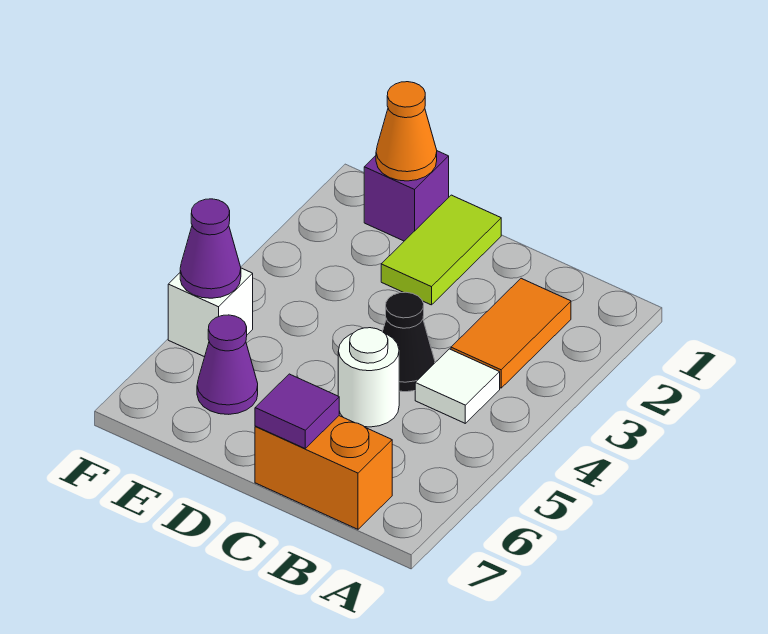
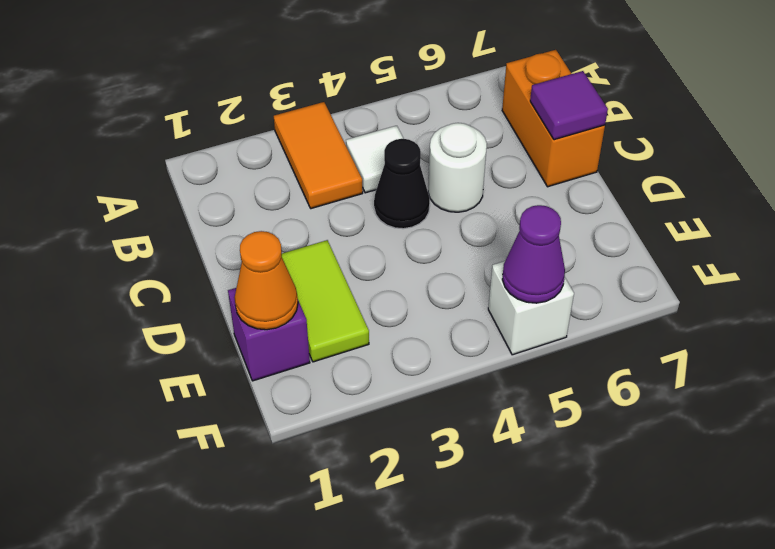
orange tile B2:B3 level 1 -> orange tile A3:B3 level 1
lime tile D1:D2 level 1 -> lime tile D2:E2 level 1
purple cone E6 level 1 -> none

